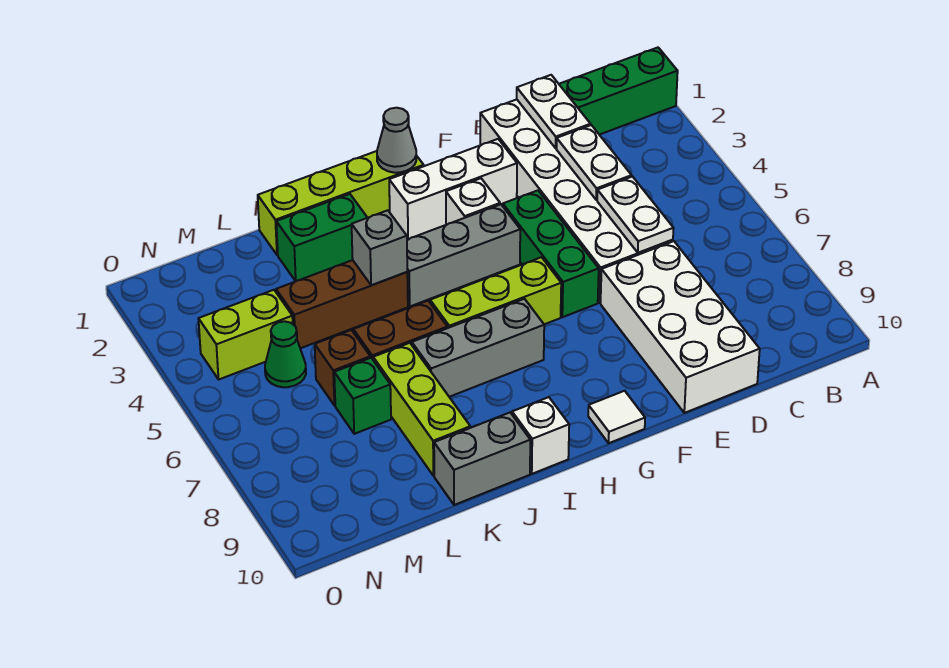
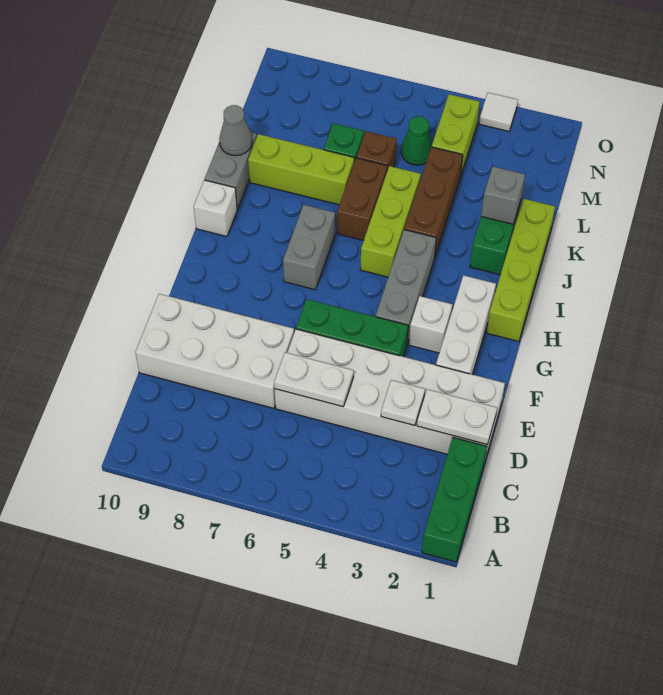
white plate D3:D4 level 2 -> white plate D3 level 2
lime brick G6:I6 level 1 -> lime brick I5:K5 level 1
white tile G10 level 1 -> white tile O3 level 1
grey cone H1 level 2 -> grey cone K10 level 2
grey brick H7:J7 level 1 -> grey brick H7:I7 level 1
grey brick J4 level 2 -> grey brick K2 level 2

